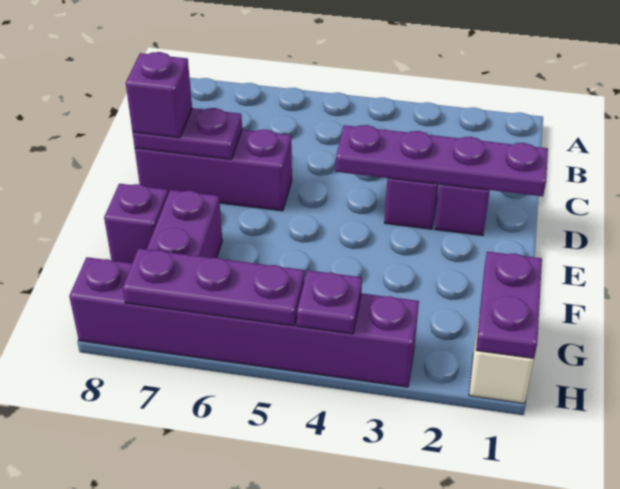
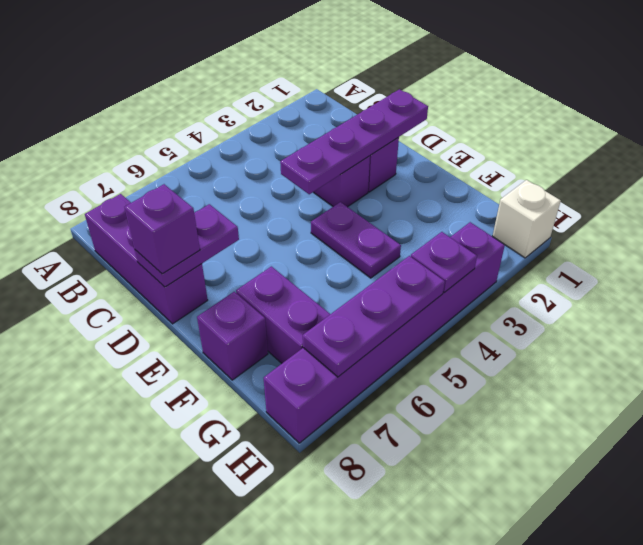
purple brick D6:D8 level 1 -> purple brick B8:D8 level 1
purple plate G1:H1 level 2 -> purple plate E4:F4 level 1

